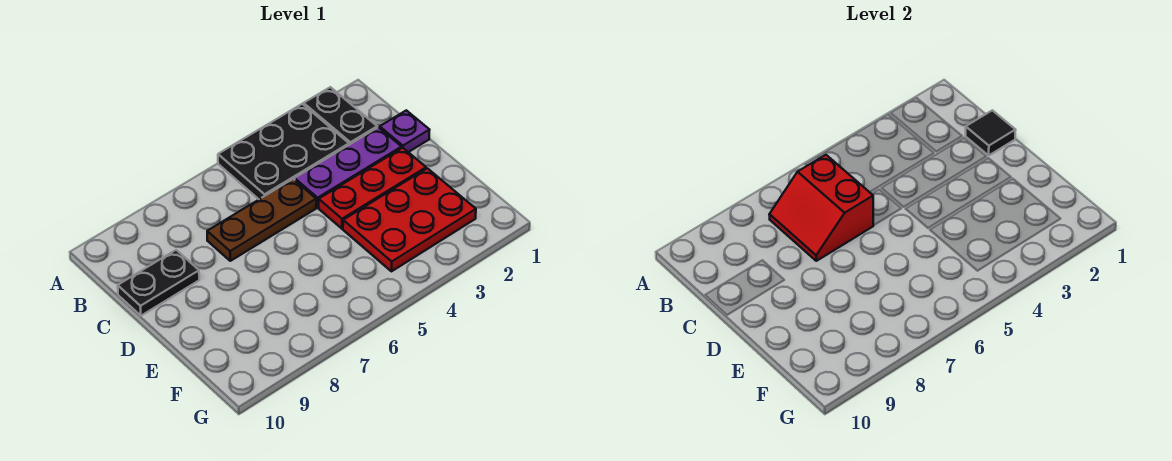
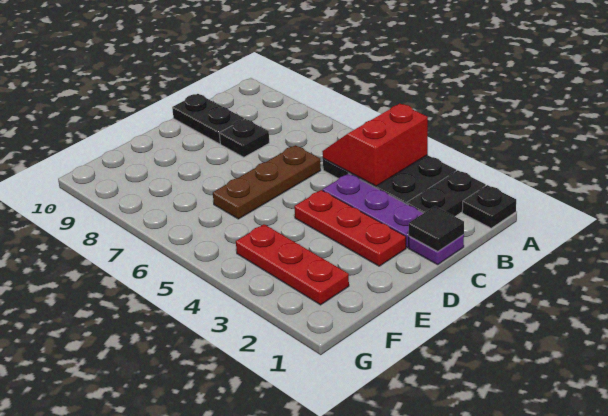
none -> black plate A1 level 1
red slope B6:C7 level 2 top 6 -> red slope A4:B5 level 2 top 4
brown plate C5:C7 level 1 -> brown plate C6:E6 level 1
none -> black plate C8 level 1
red plate E2:F4 level 1 -> red plate F2:F4 level 1

